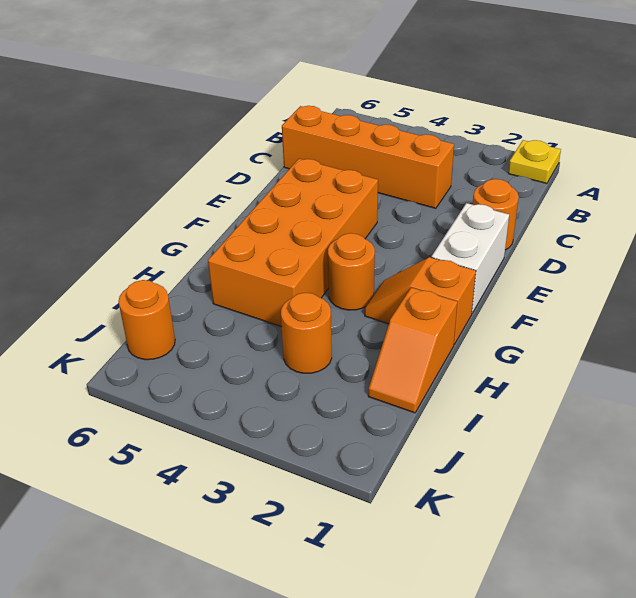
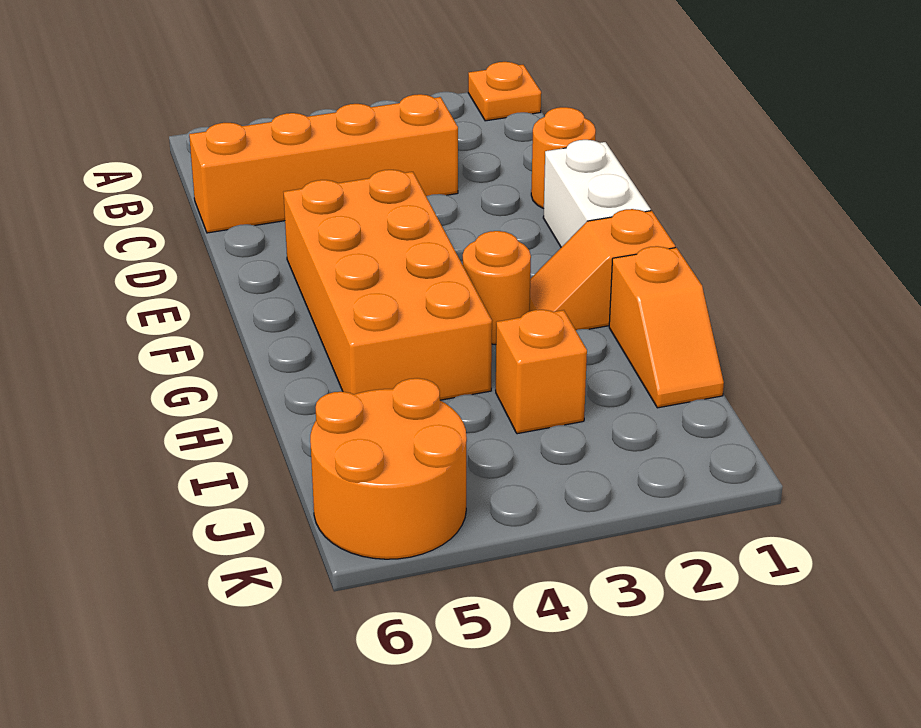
yellow plate A1 level 1 -> orange plate A1 level 1
orange round brick I3 level 1 -> orange brick I3 level 1
orange round brick J6 level 1 -> orange round brick J5:K6 level 1

